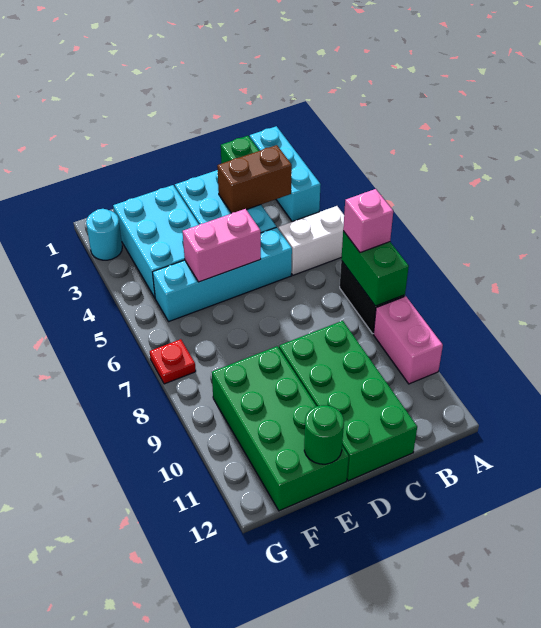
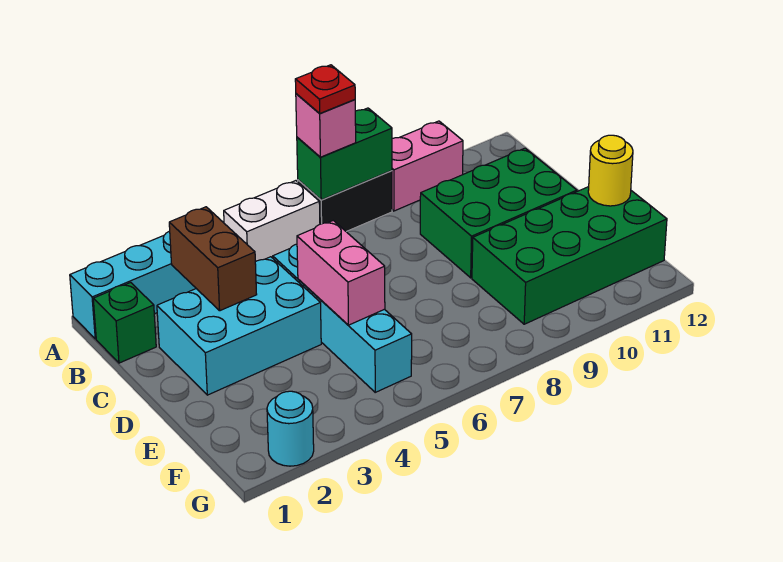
white brick A5:B5 level 1 -> white brick A5:A6 level 1
green brick C9:D12 level 1 -> green brick C9:D11 level 1
cyan brick E2:F4 level 1 -> none
green round brick E12 level 2 -> yellow round brick E12 level 2
red plate G7 level 1 -> red plate A7 level 4

